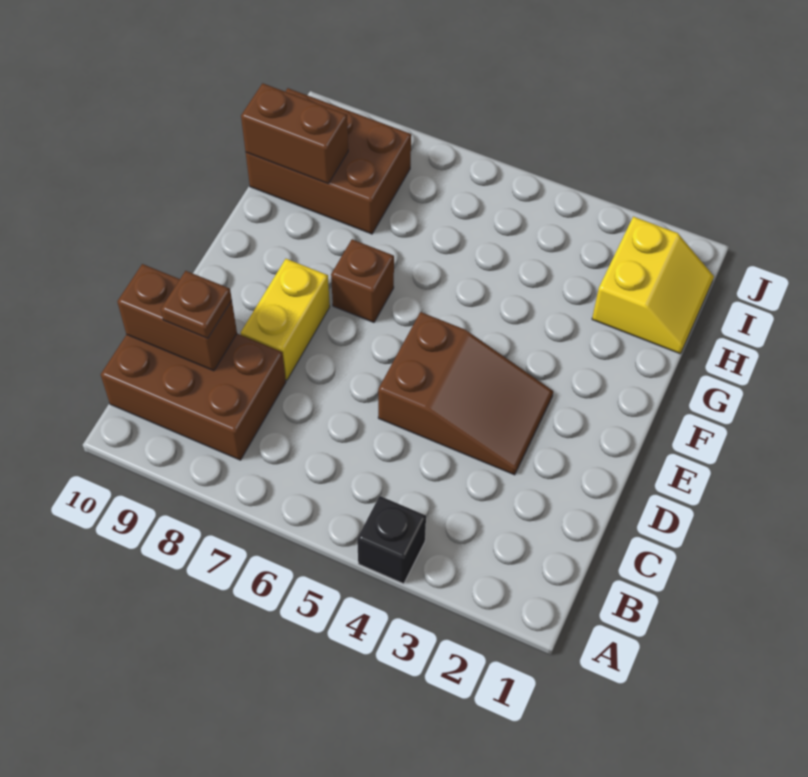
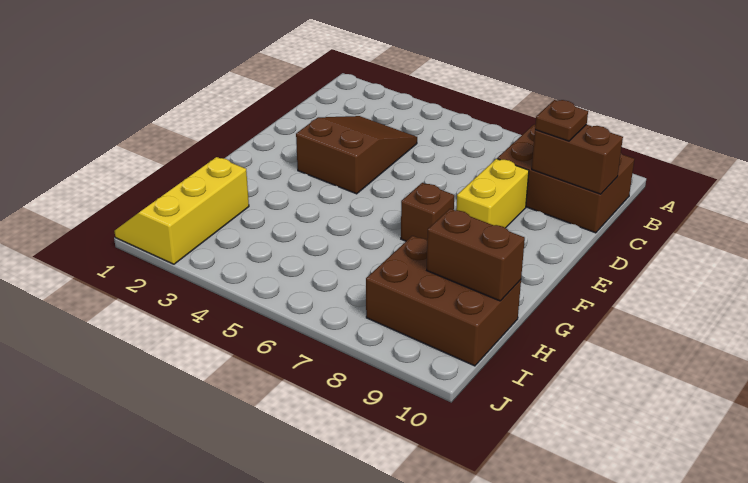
black brick A4 level 1 -> none
brown slope D3:E5 level 1 top 5 -> brown slope C3:E4 level 1 top E
yellow slope H1:I2 level 1 top 2 -> yellow slope H1:J2 level 1 top 2

